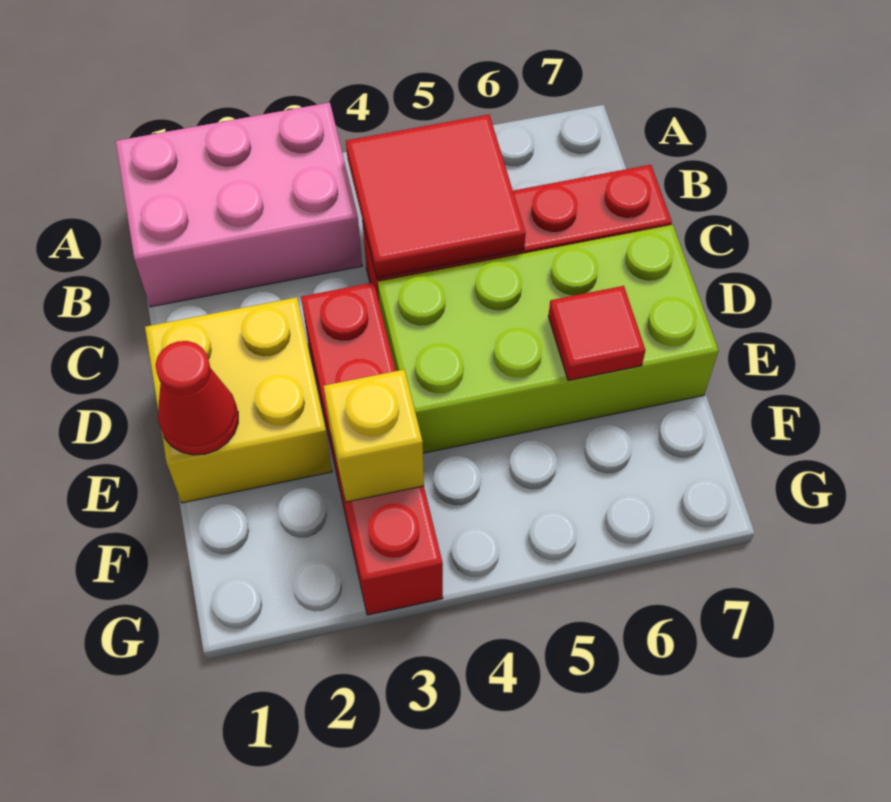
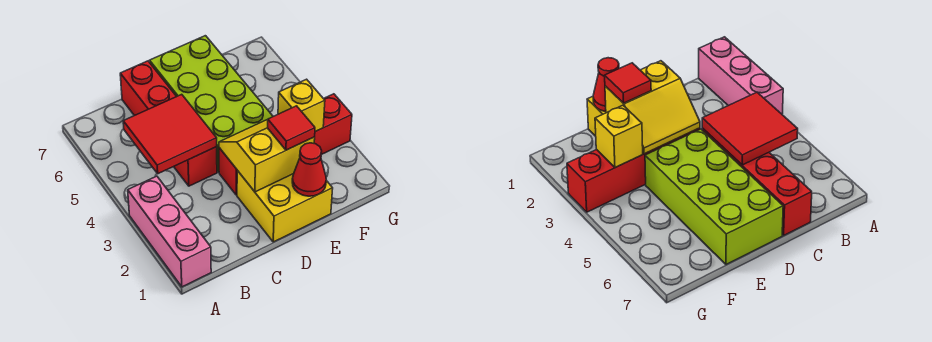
pink brick A1:B3 level 1 -> pink brick A1:A3 level 1
none -> yellow slope D2:E3 level 2 top 2
red tile E6 level 2 -> red tile E2 level 3

